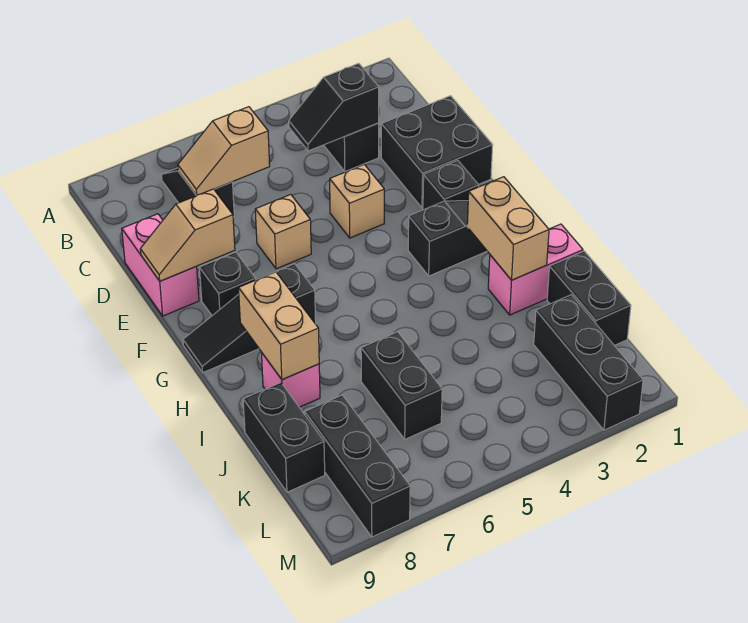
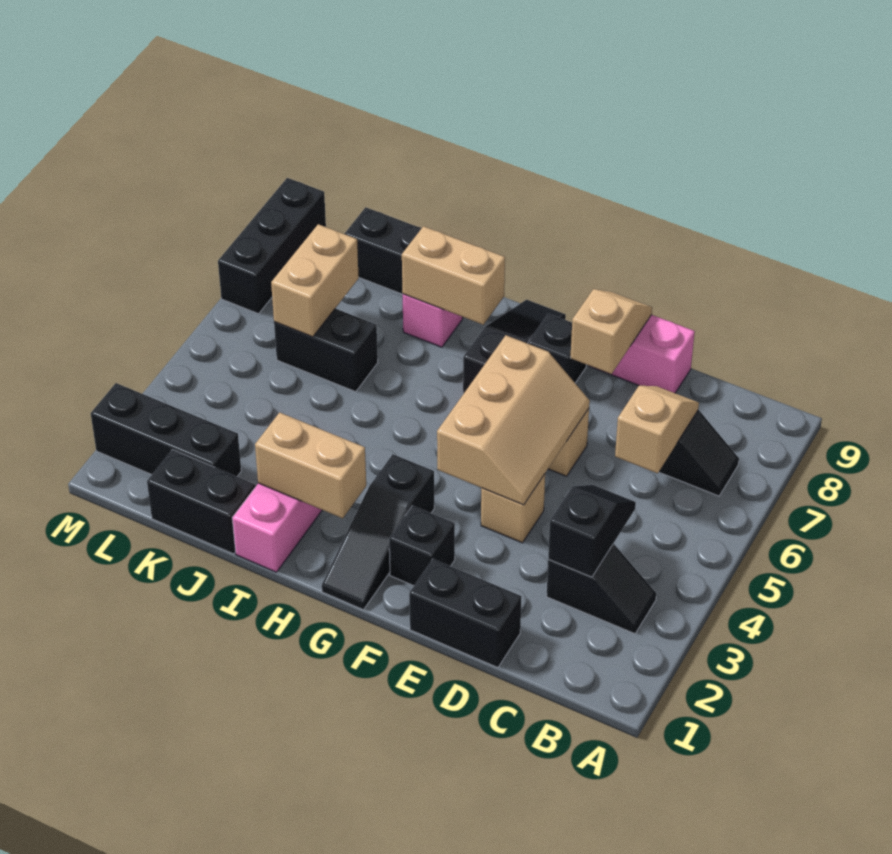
black brick D1:E2 level 1 -> black brick D1:E1 level 1
none -> tan slope E4:F6 level 2 top F
none -> tan brick K6:K7 level 2
black brick K8:M8 level 1 -> black brick M7:M9 level 1

